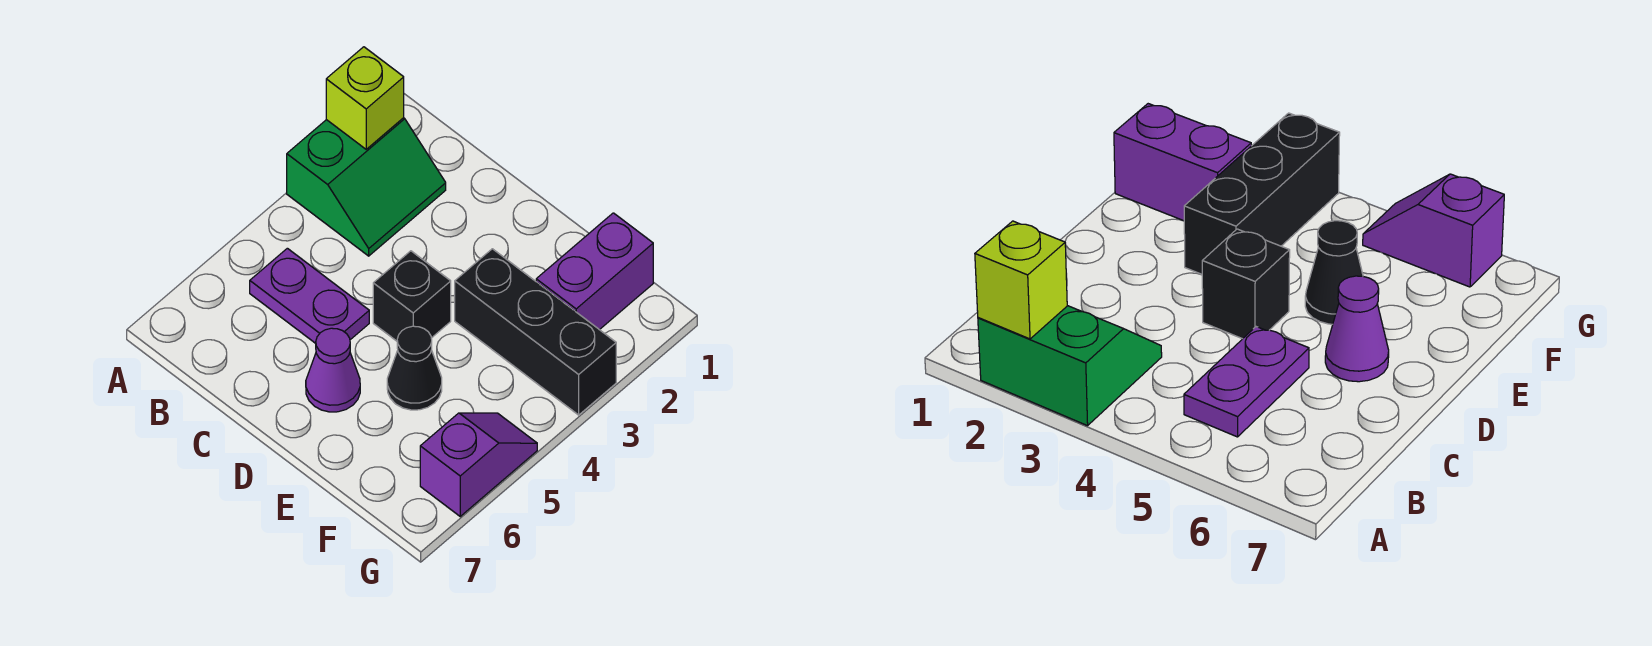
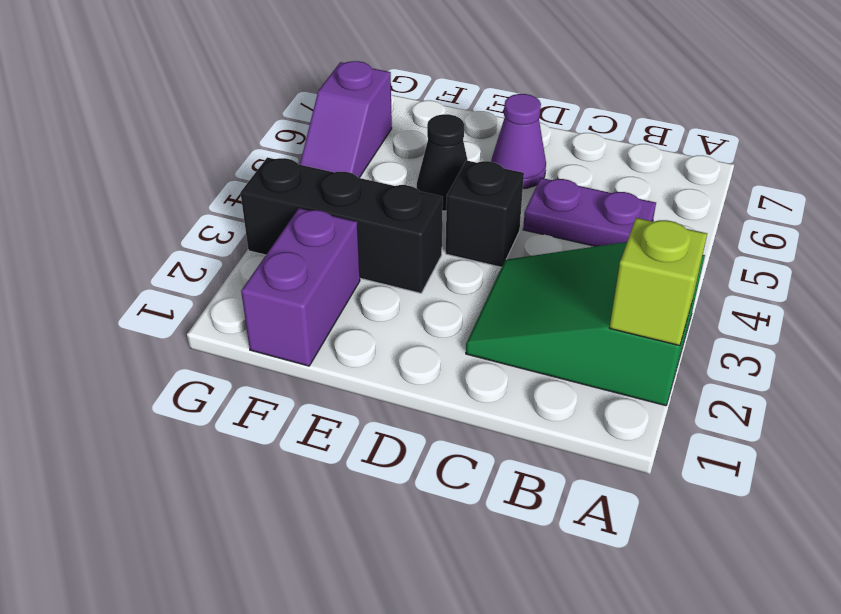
green slope A2:B3 level 1 top A -> green slope A2:C3 level 1 top A

